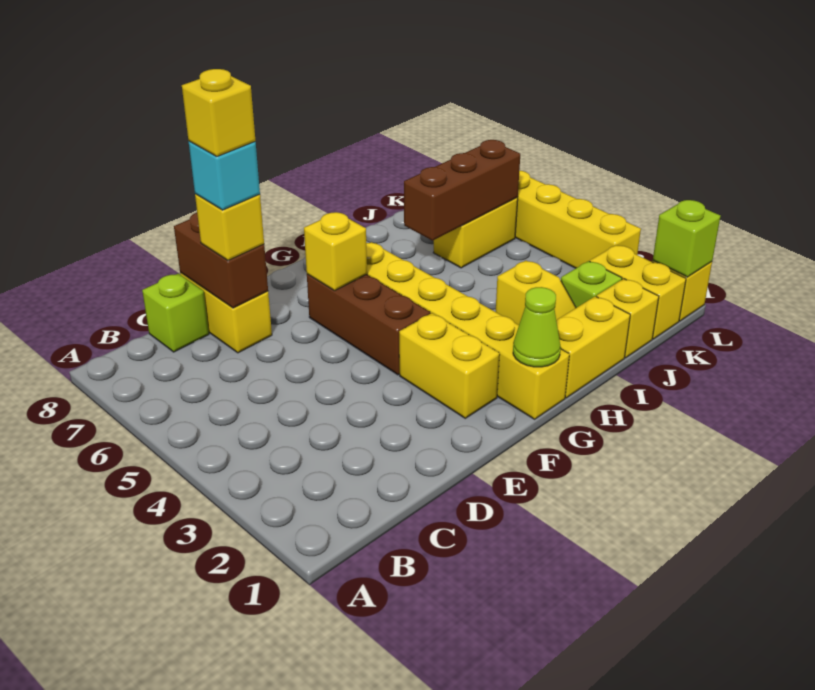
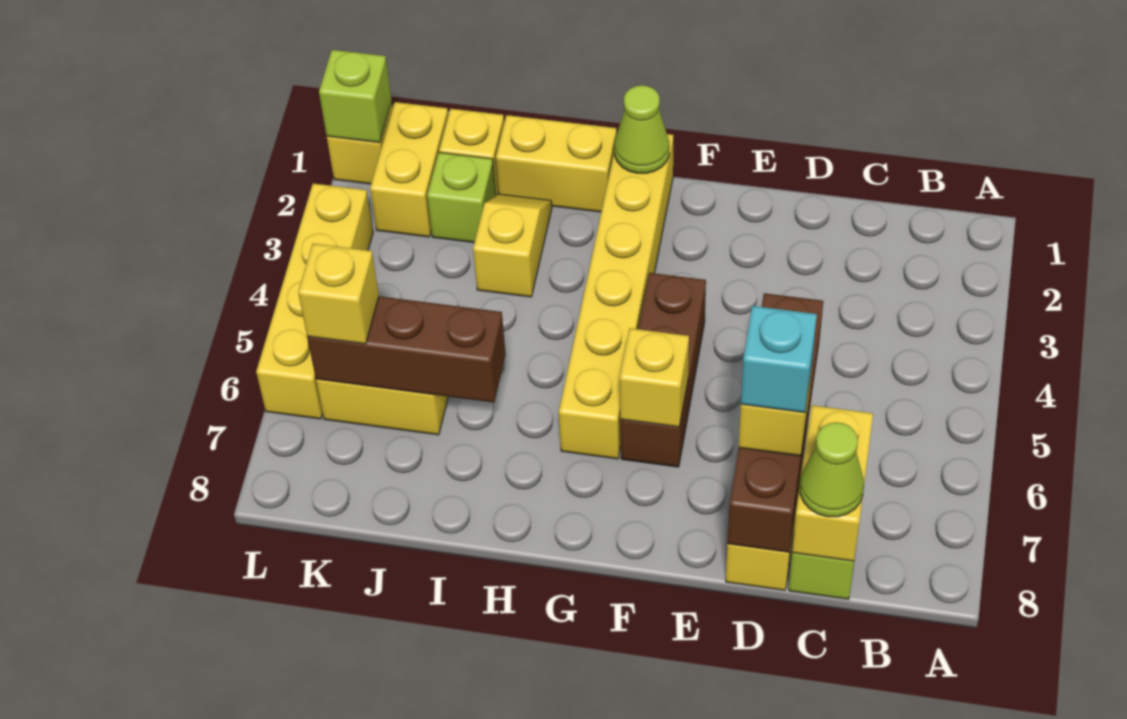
none -> lime cone C8 level 3
brown brick D7:D8 level 2 -> brown brick D5:D8 level 2
yellow brick D7 level 5 -> yellow brick K6 level 3
yellow brick F2:F3 level 1 -> yellow brick C7:C8 level 2

